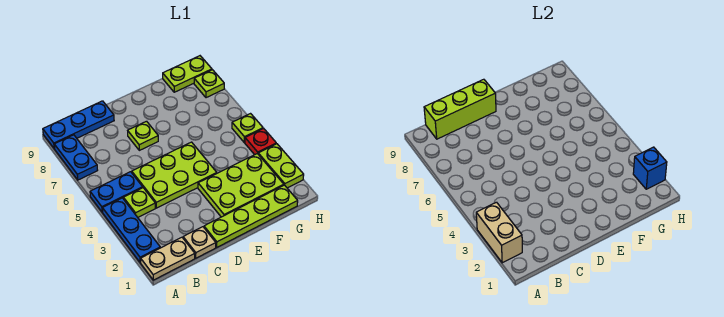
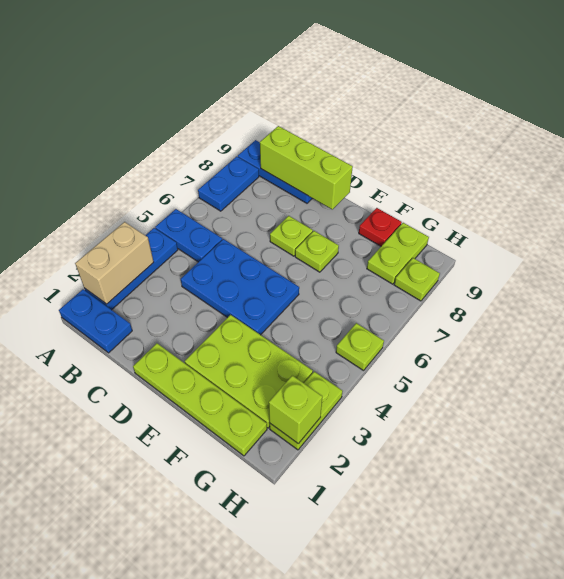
tan plate A1:B1 level 1 -> blue plate A1:B1 level 1
lime plate B4 level 1 -> lime plate E7 level 1
tan plate C1 level 1 -> none
lime plate C4:E5 level 1 -> blue plate C4:E5 level 1
lime plate G9:H9 level 1 -> lime plate G8:G9 level 1
blue brick H2 level 2 -> lime brick H2 level 2
red plate H4 level 1 -> red plate F9 level 1

